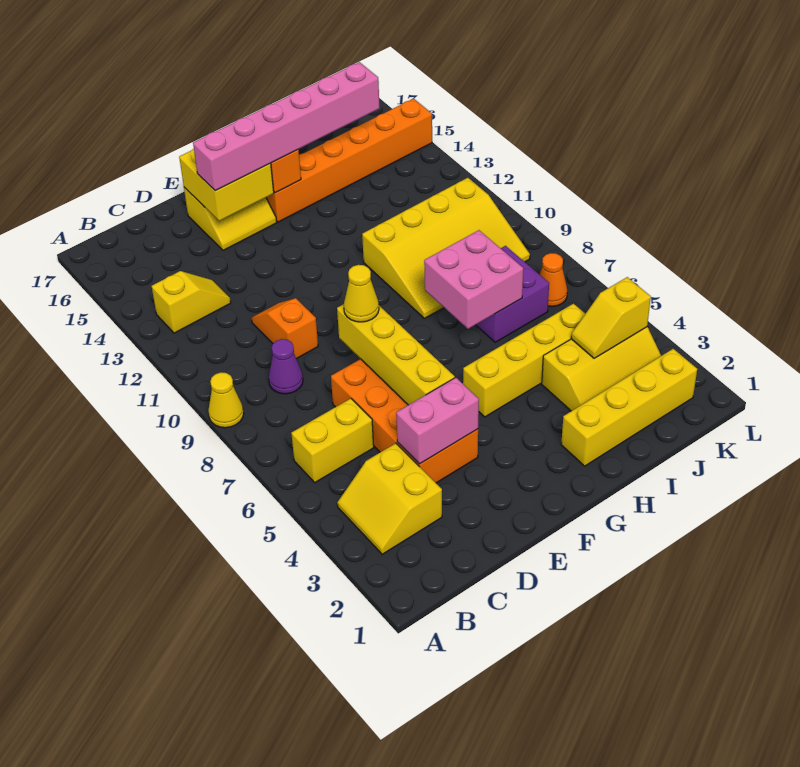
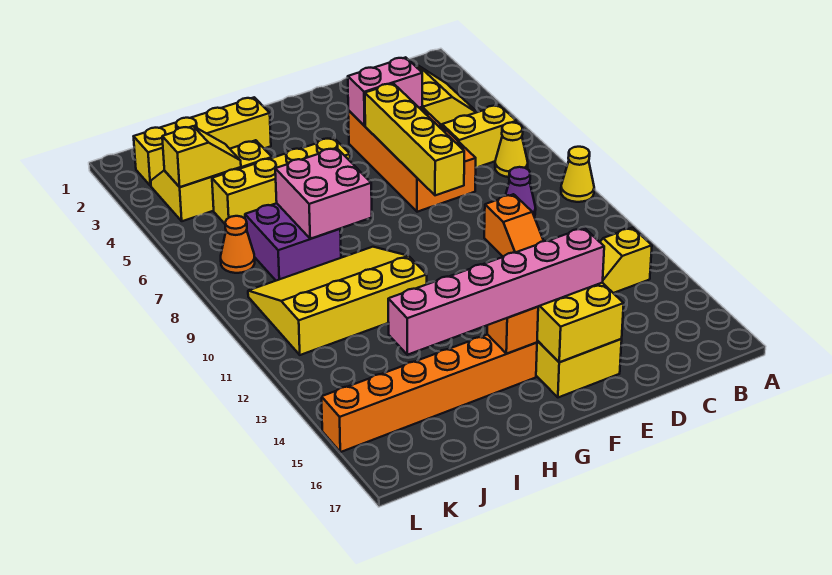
yellow cone E8 level 3 -> yellow cone B7 level 1

